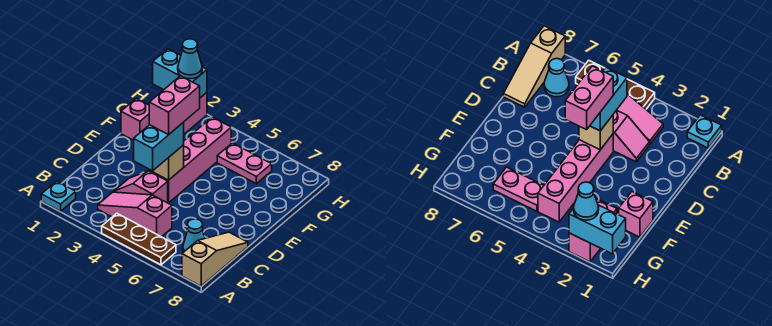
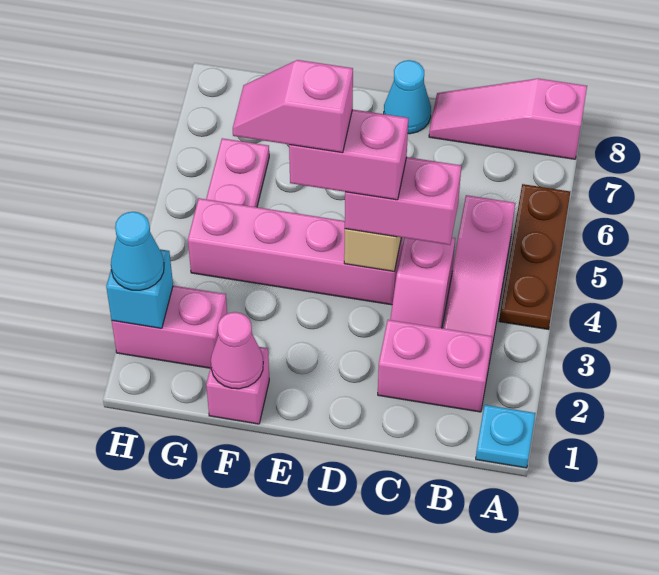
tan slope A8:C8 level 1 top A -> pink slope A8:C8 level 1 top A
none -> pink brick B2:C2 level 1
cyan cone B7 level 1 -> cyan cone D8 level 1
cyan brick C4:D4 level 3 -> pink brick C4:D4 level 3
none -> pink slope E4:F4 level 5 top E
none -> pink cone F1 level 2
cyan brick H1:H2 level 2 -> cyan brick H2 level 2

